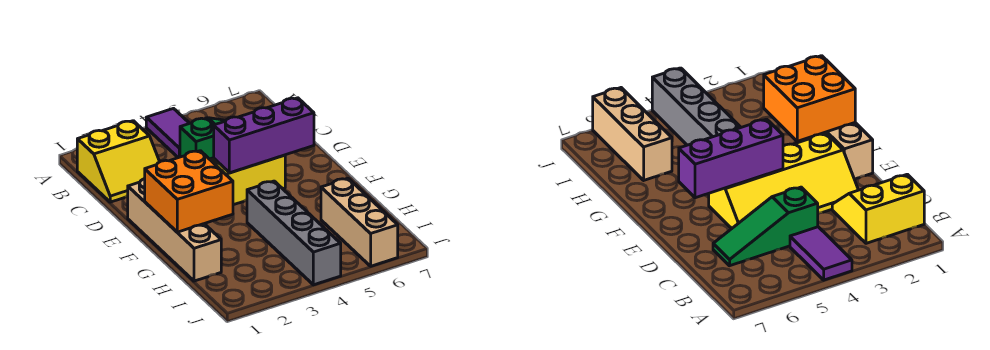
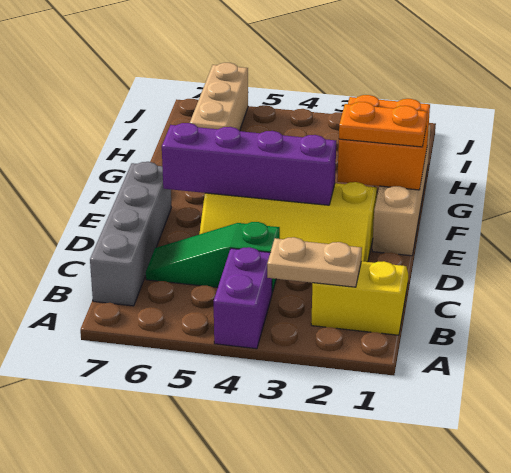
purple tile A4:B4 level 1 -> purple brick A4:B4 level 1
none -> tan plate B2:B3 level 2
purple brick E4:E6 level 2 -> purple brick E3:E6 level 2
none -> orange plate F1:F2 level 3
grey brick G4:J4 level 1 -> grey brick B7:E7 level 1

